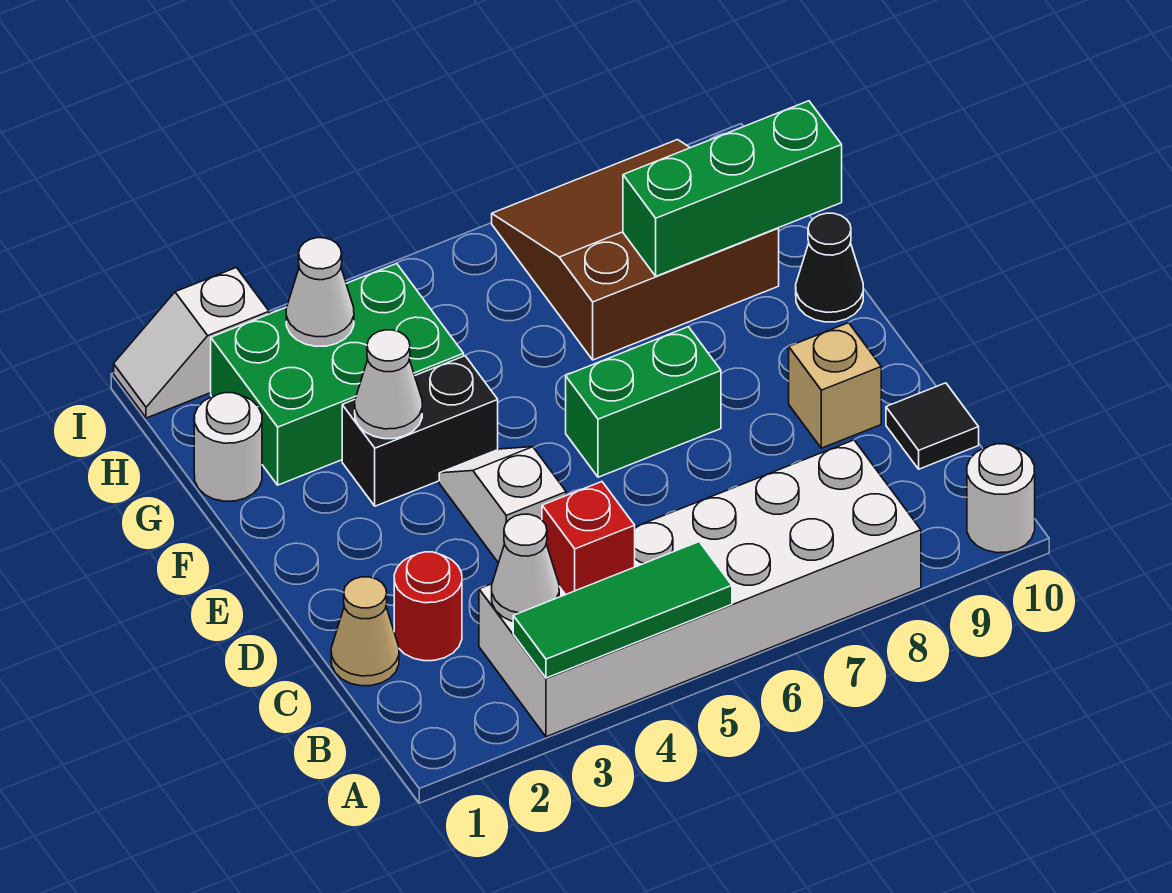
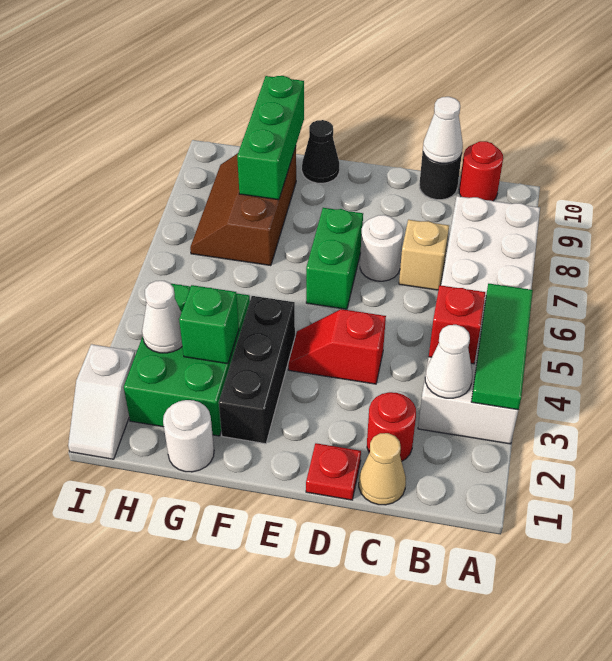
white round brick A10 level 1 -> white round brick D7 level 1
none -> red round brick B10 level 1
black tile C10 level 1 -> black round brick C10 level 1
none -> red plate D1 level 1
white slope D4:E4 level 1 top D -> red slope D4:E4 level 1 top D
tan brick D9 level 1 -> tan brick C7 level 1
black brick F3:F4 level 1 -> black brick F2:F4 level 1
white cone F3 level 2 -> white cone C10 level 2
none -> green brick G3 level 2
brown slope G7:I9 level 1 top G -> brown slope G7:H9 level 1 top G

